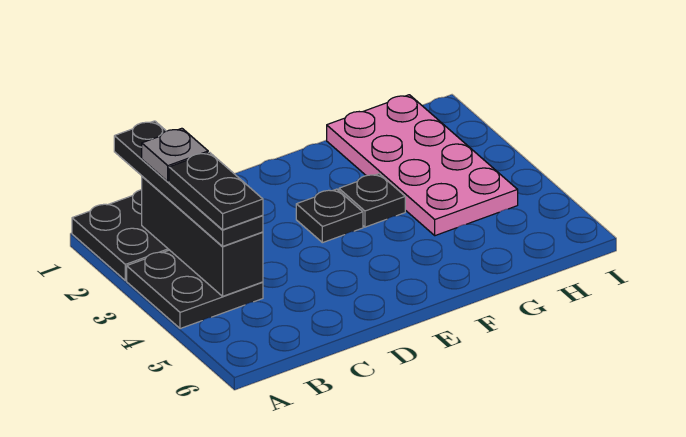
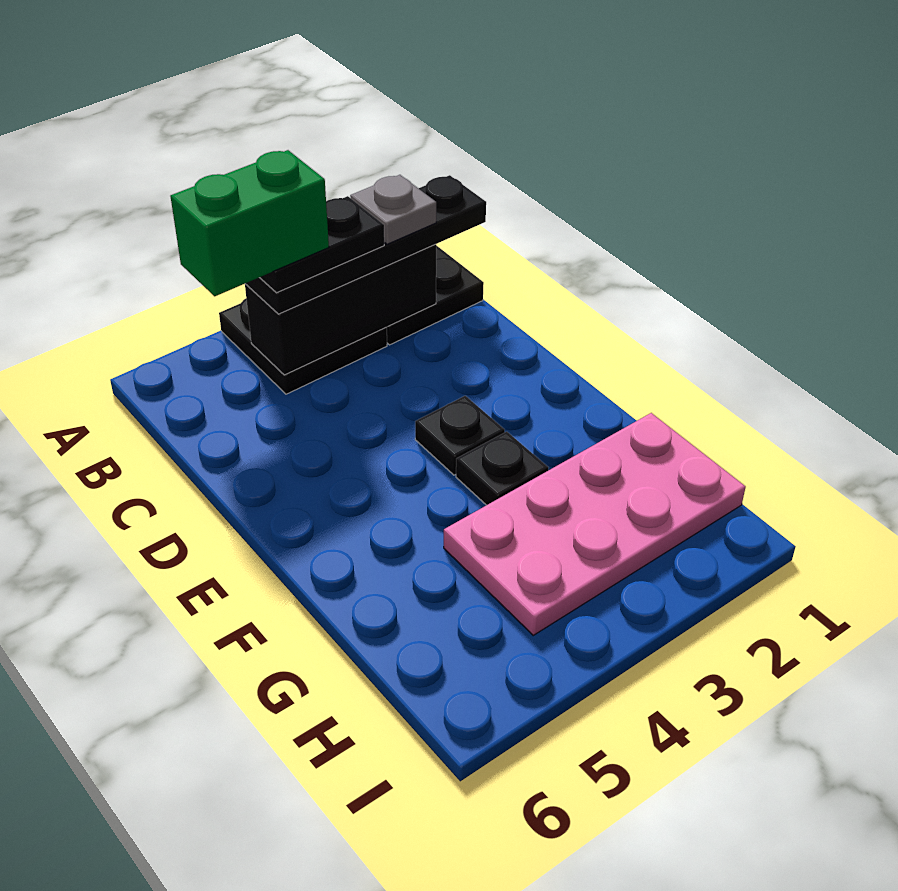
none -> green brick B4:B5 level 5

